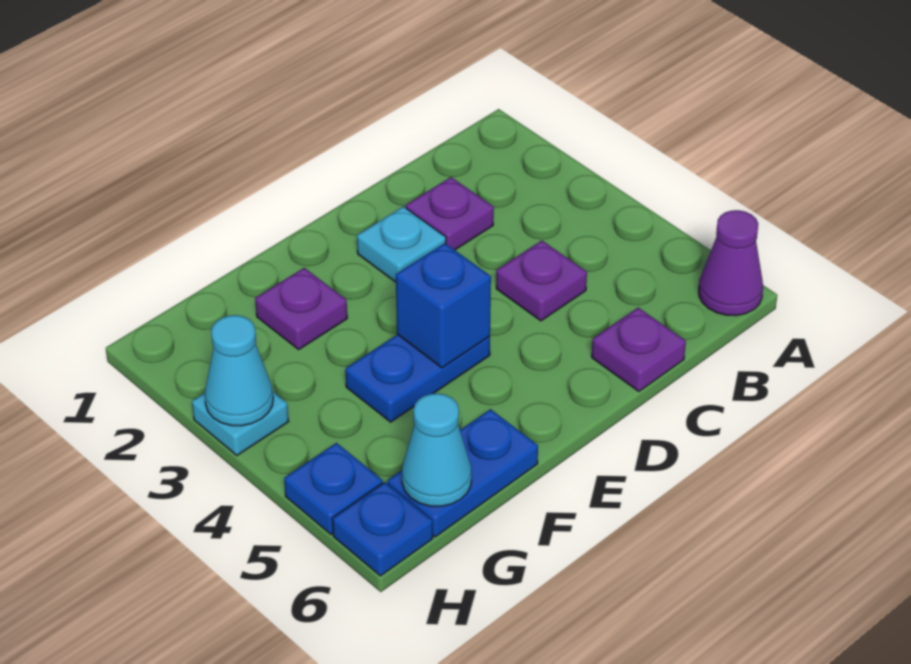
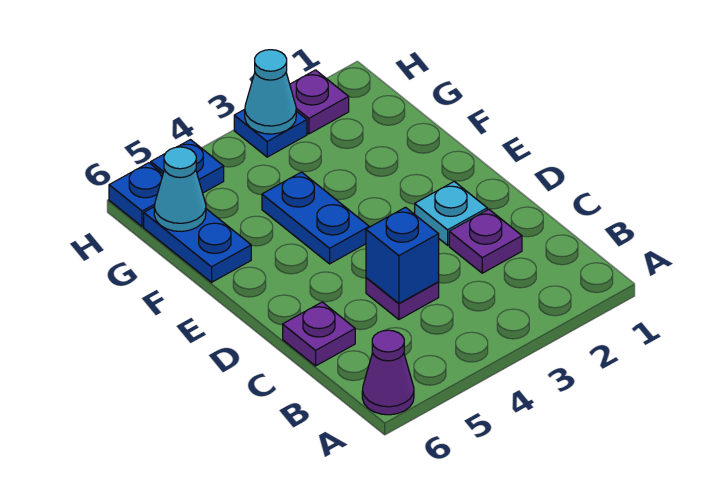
blue brick E4 level 2 -> blue brick C4 level 2
purple plate F2 level 1 -> purple plate H2 level 1
cyan plate H3 level 1 -> blue plate H3 level 1

